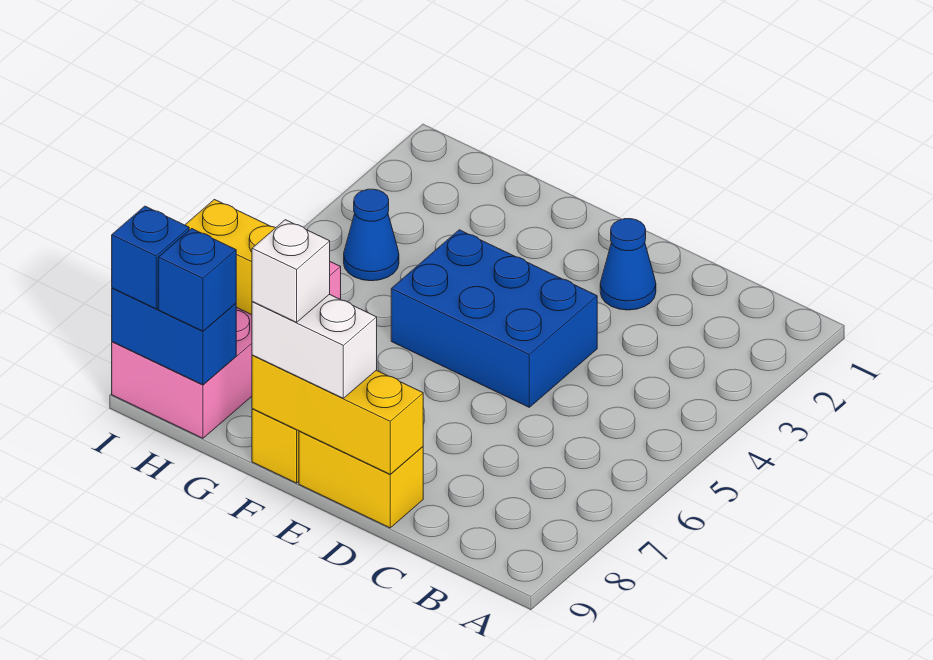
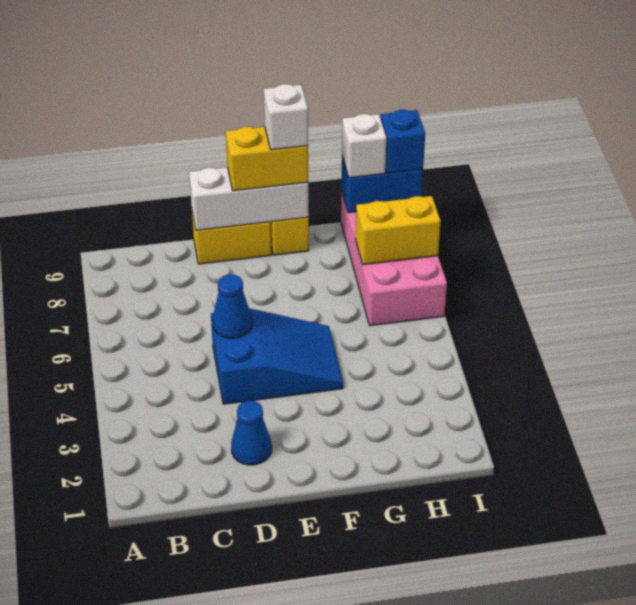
blue brick D4:F5 level 1 -> blue slope D4:F5 level 1 top D
yellow brick D9:F9 level 2 -> white brick D9:F9 level 2
white brick E9:F9 level 3 -> yellow brick E9:F9 level 3
blue cone H4 level 1 -> blue cone D5 level 2
blue brick H9 level 3 -> white brick H9 level 3

